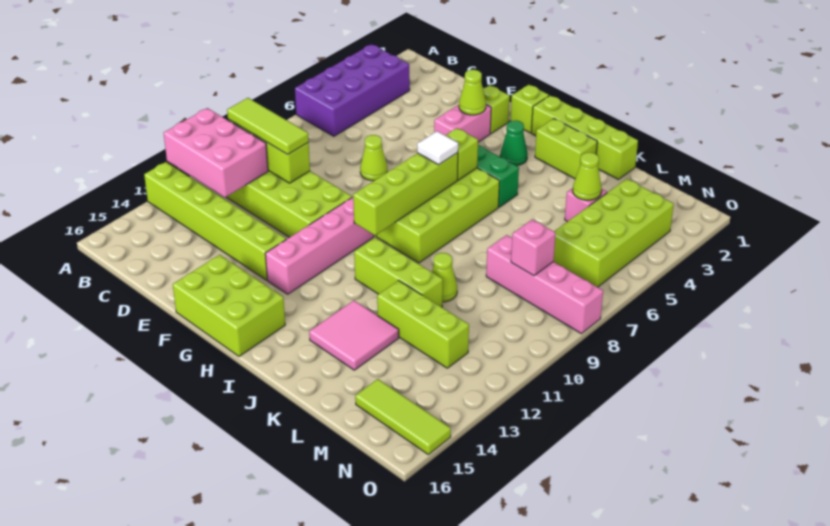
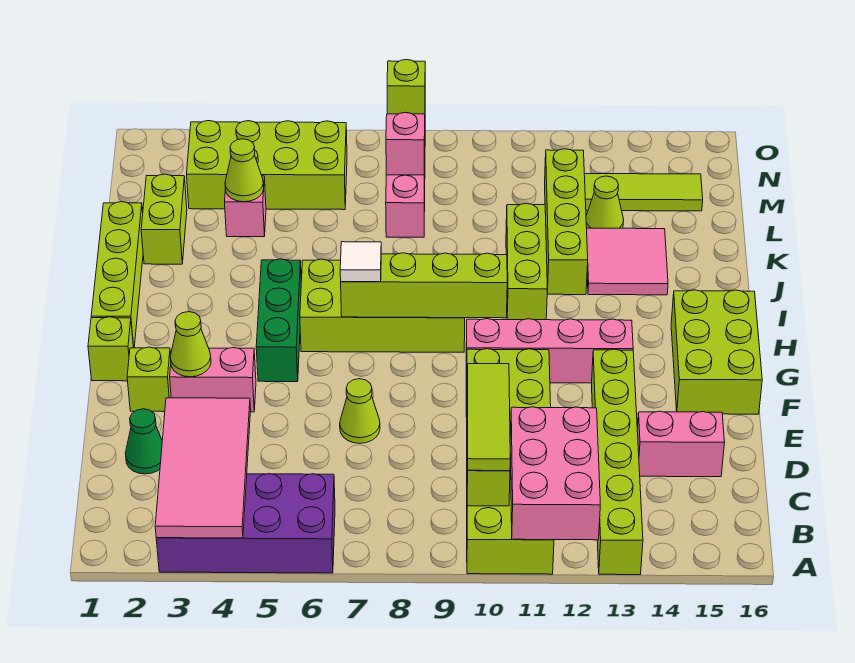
none -> pink tile A3:D4 level 2
none -> pink brick D14:D15 level 1
green cone H3 level 1 -> green cone D2 level 1
lime brick H6 level 2 -> lime brick O8 level 2
lime brick I2:J2 level 1 -> lime brick K2:L2 level 1
lime cone K10 level 1 -> lime cone L13 level 1
lime brick K12:M12 level 1 -> lime brick J12:M12 level 1
lime tile M15:O15 level 1 -> lime tile M13:M15 level 1

